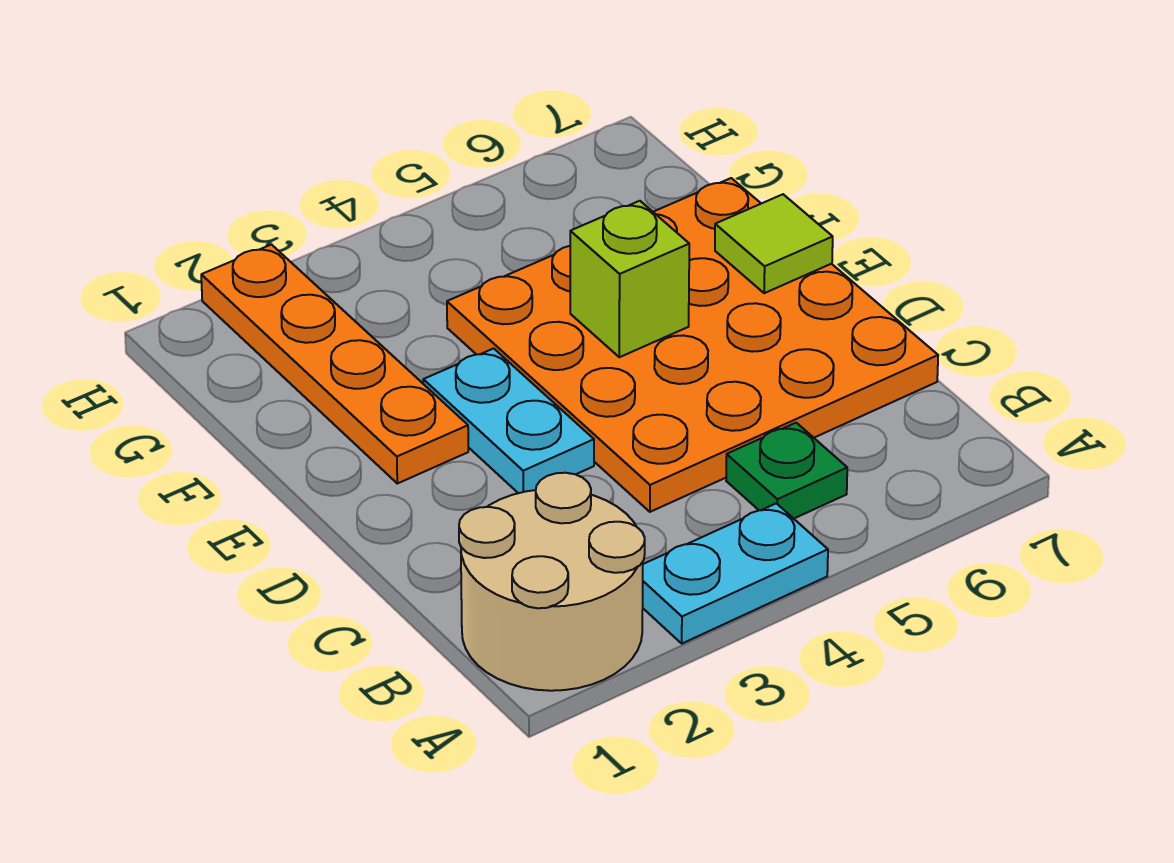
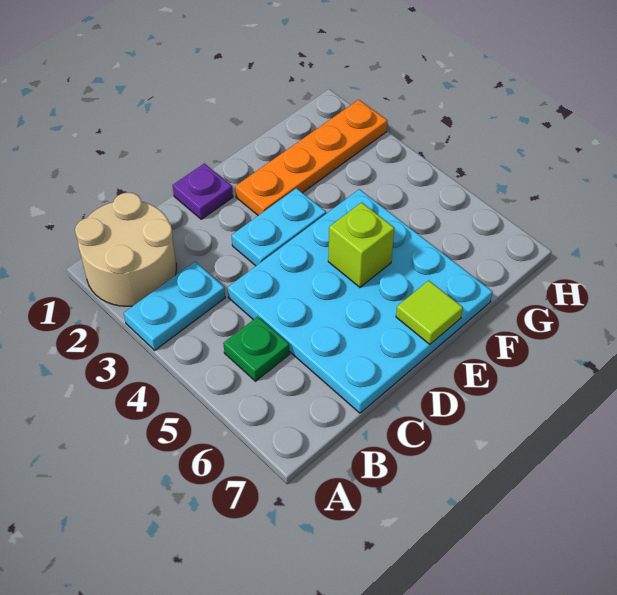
cyan plate A3:A4 level 1 -> cyan plate A3:B3 level 1
orange plate C4:F7 level 1 -> cyan plate C4:F7 level 1
none -> purple plate D1 level 1

